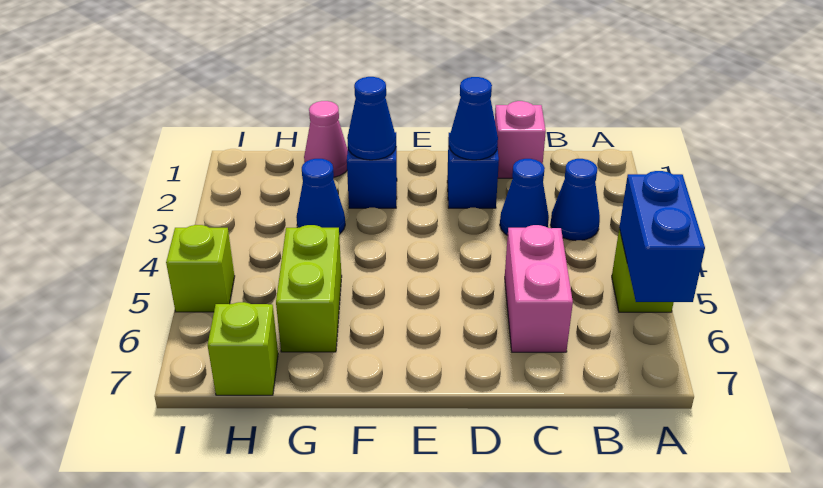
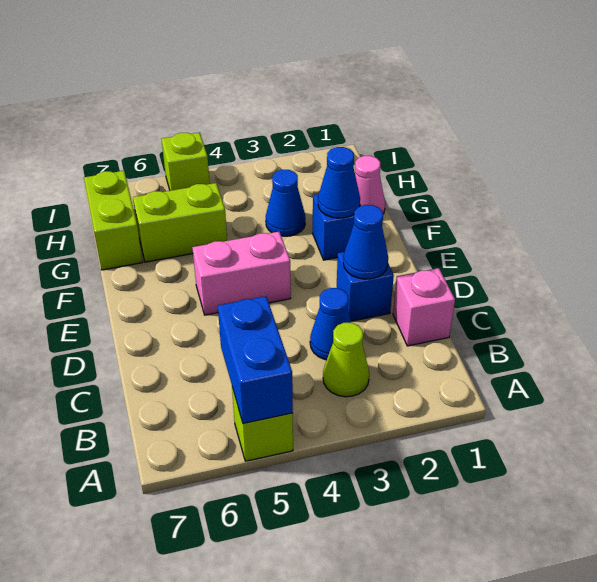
blue brick A5:A6 level 2 -> blue brick A5:B5 level 2
blue cone B3 level 1 -> lime cone B3 level 1
pink brick C5:C6 level 1 -> pink brick E4:E5 level 1
lime brick H7 level 1 -> lime brick G7:H7 level 1

